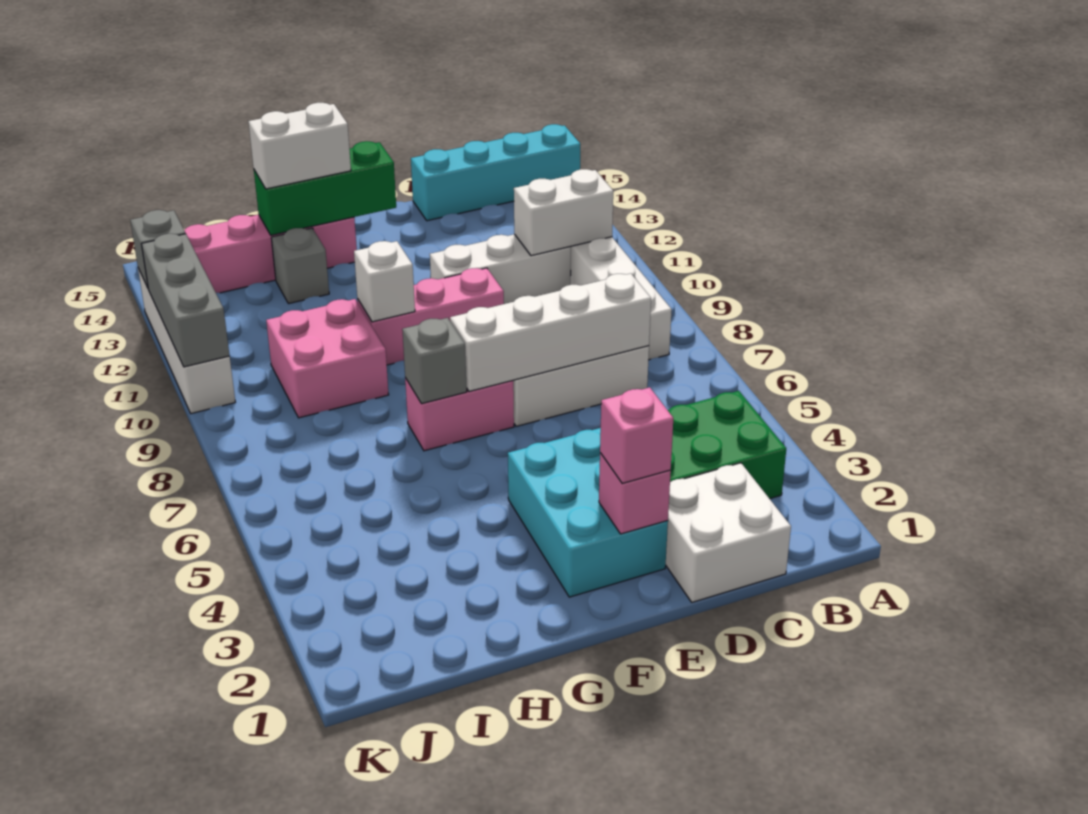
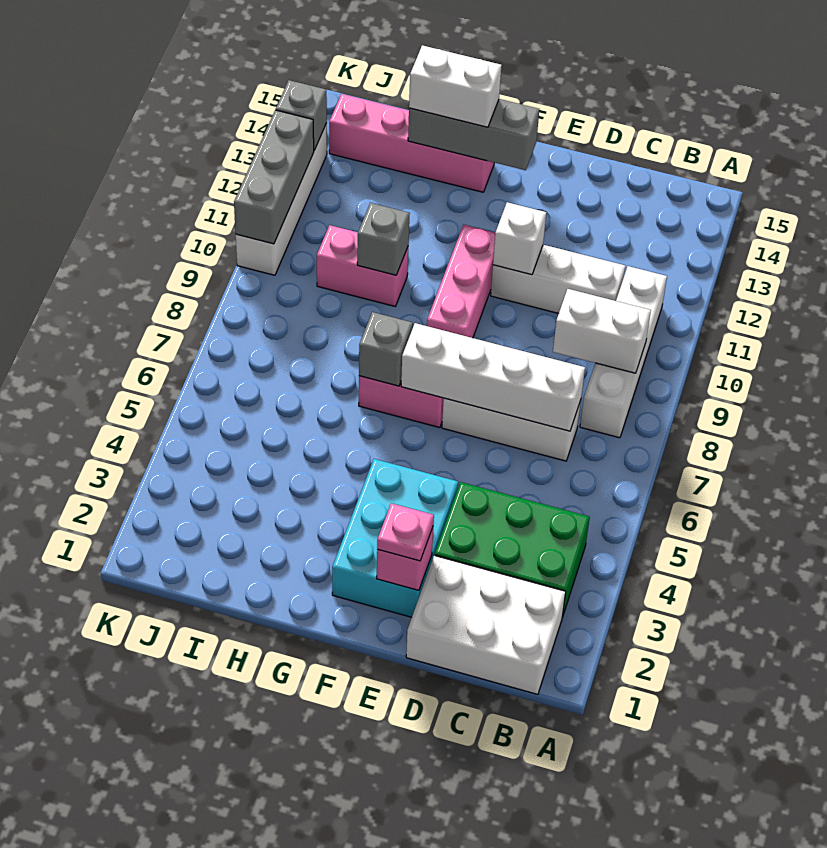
cyan brick A15:D15 level 1 -> none
white brick B11:C11 level 2 -> white brick B9:C9 level 2
white brick C1:D2 level 1 -> white brick B1:D2 level 1
pink brick E2 level 3 -> pink plate E2 level 3
pink brick E10:G10 level 1 -> pink brick F9:F11 level 1
green brick F14:H14 level 2 -> grey brick F14:H14 level 2
white brick G10 level 2 -> white brick E11 level 2
pink brick H9:I10 level 1 -> pink brick H10:I10 level 1
grey brick H13 level 1 -> grey brick H10 level 2

